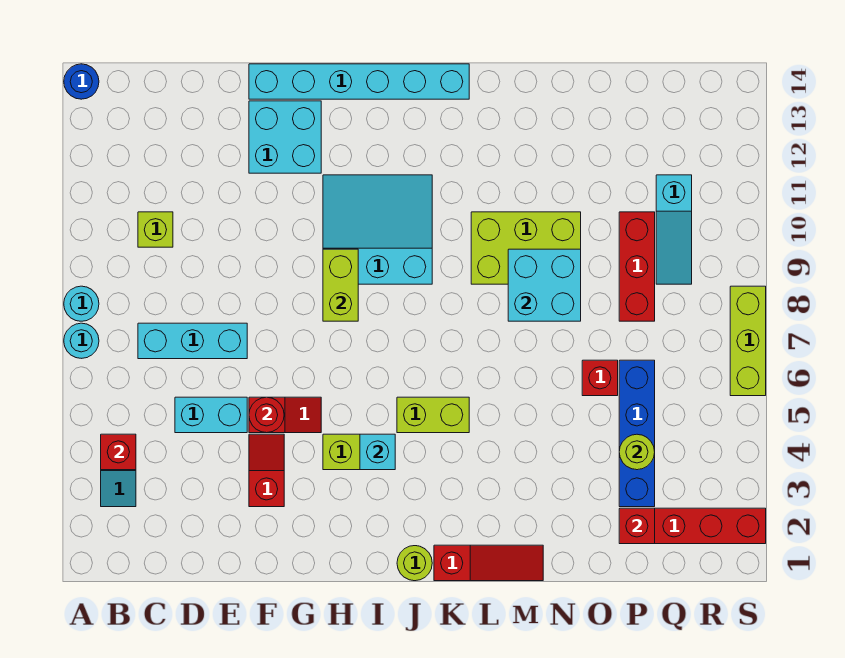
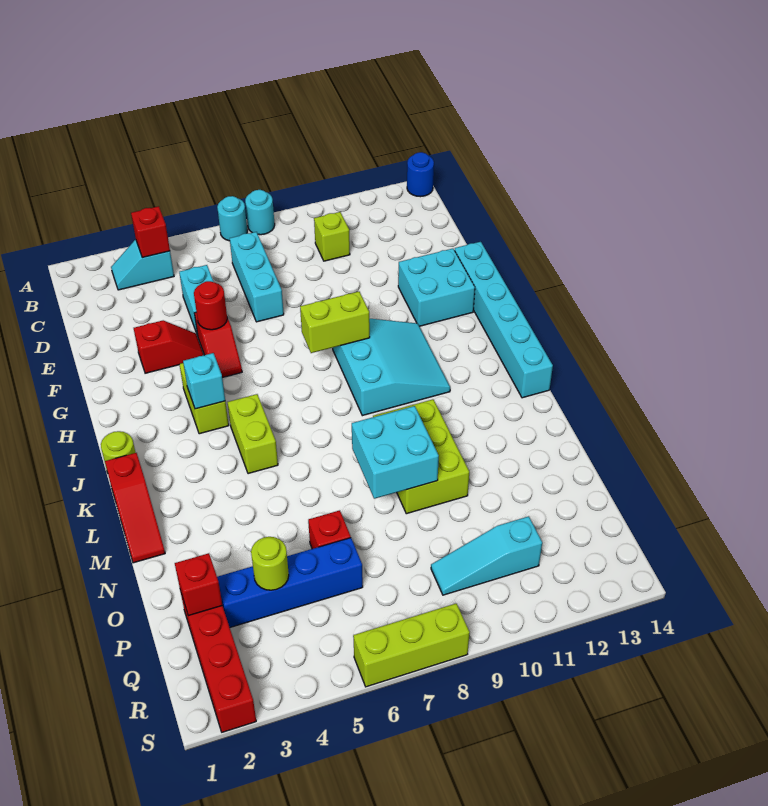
red brick P8:P10 level 1 -> none

